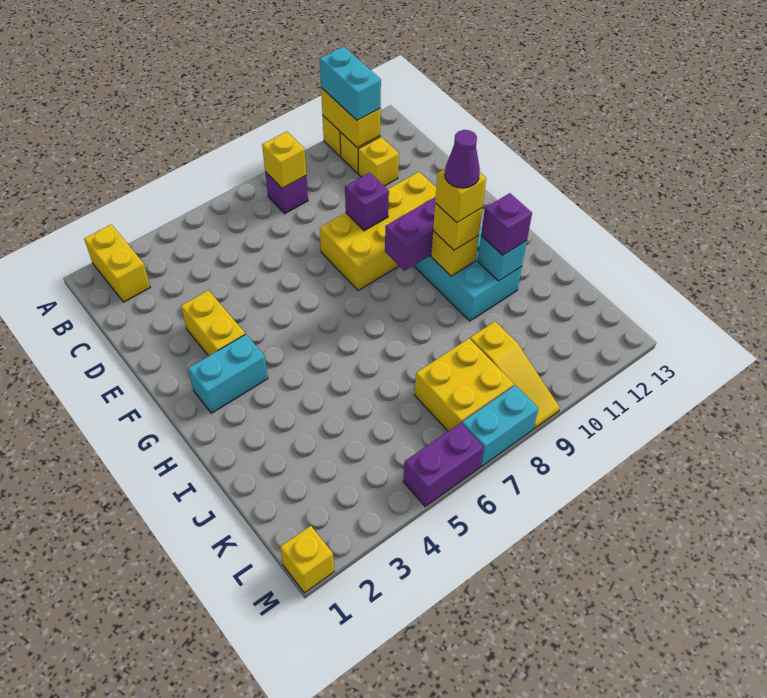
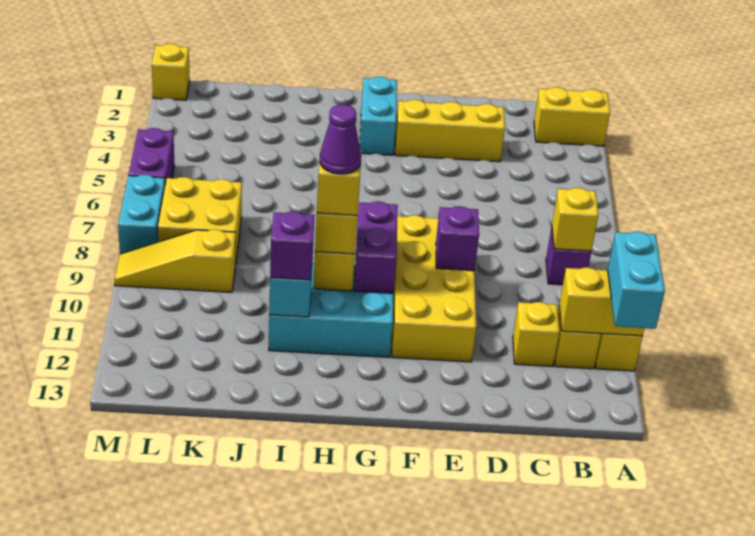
cyan brick A11:B11 level 3 -> cyan brick A11:A12 level 3
yellow brick E3:F3 level 1 -> yellow brick D3:F3 level 1

